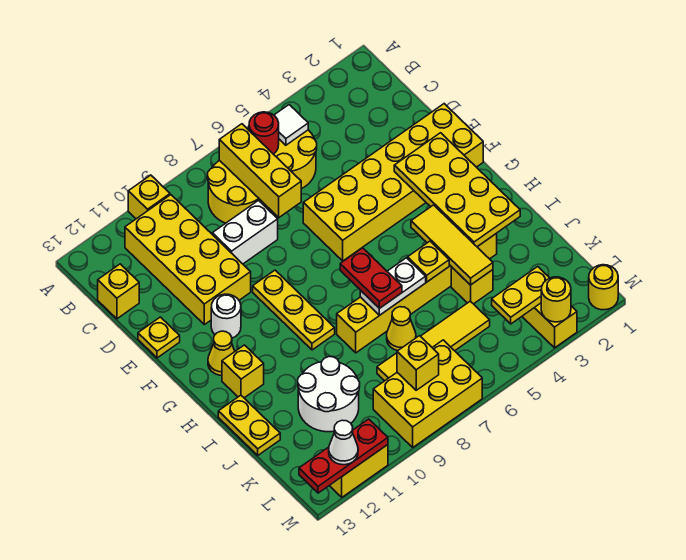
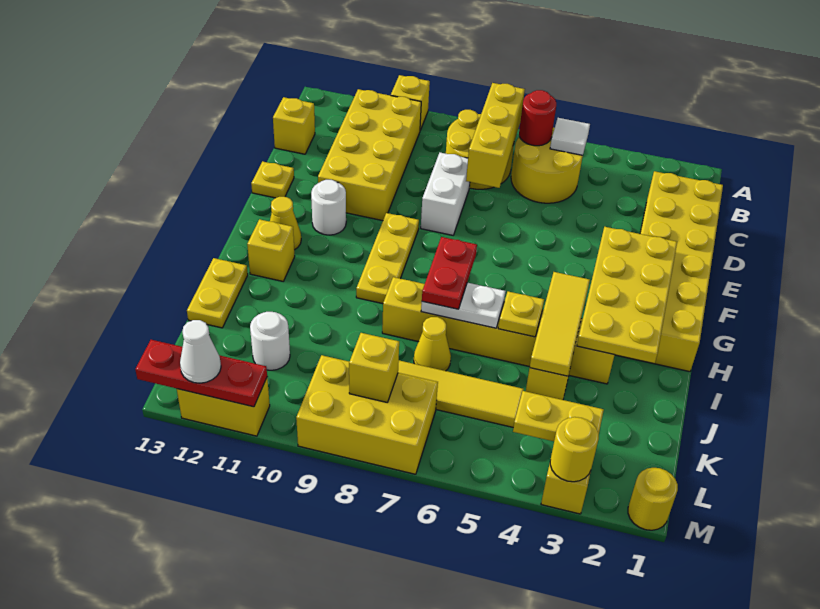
white brick D8:D9 level 1 -> white brick D8:E8 level 1
yellow brick E1:F6 level 1 -> yellow brick C1:H2 level 1
white round brick J10:K11 level 1 -> white round brick K11 level 1

